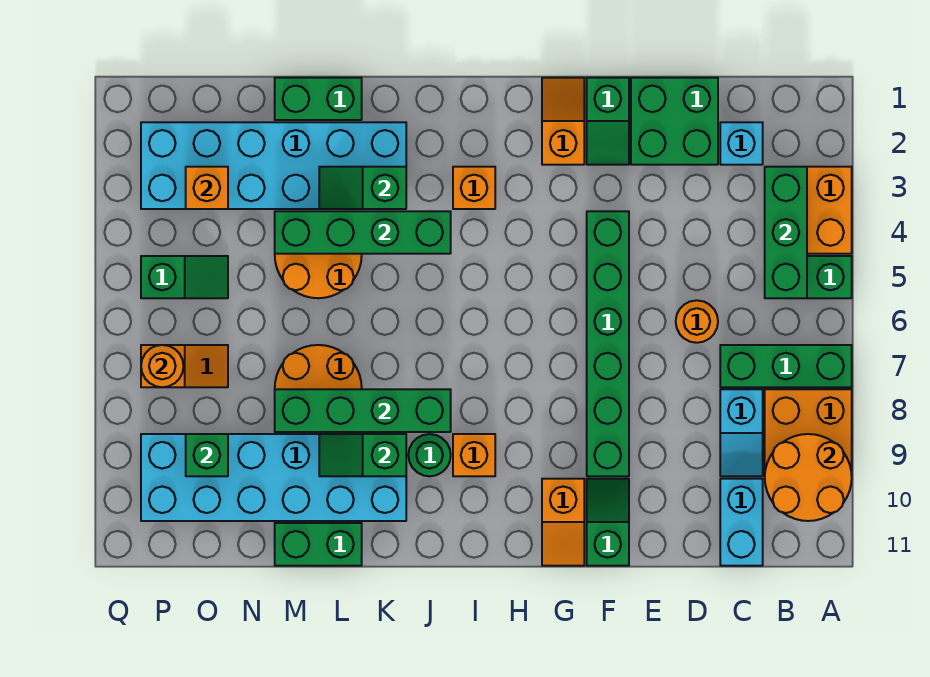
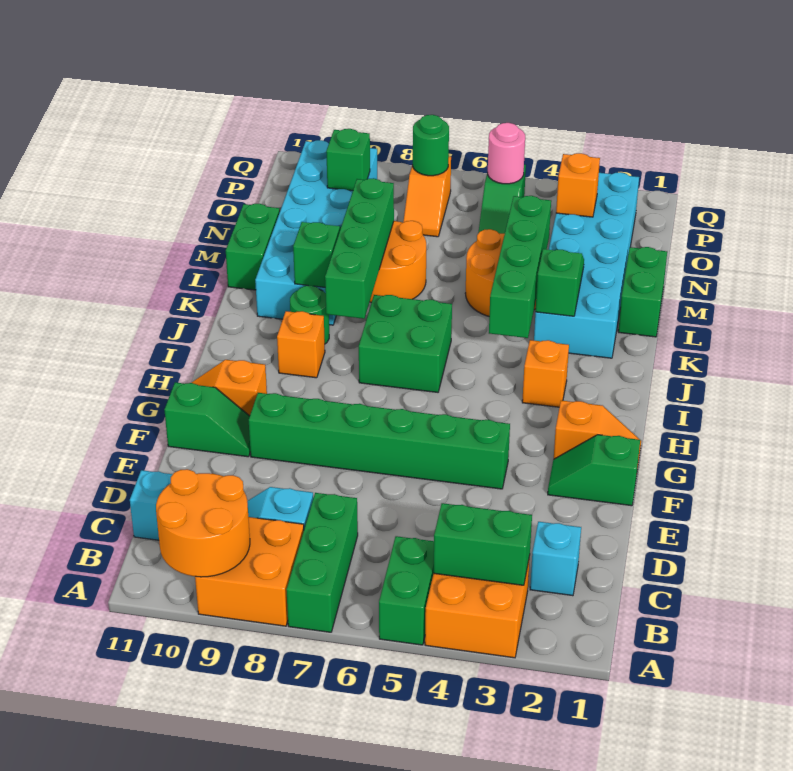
green brick B3:B5 level 2 -> green brick B3:B4 level 2
green brick D1:E2 level 1 -> green brick I6:J7 level 1
orange round brick D6 level 1 -> none
none -> pink round brick P5 level 2
orange round brick P7 level 2 -> green round brick P7 level 2

